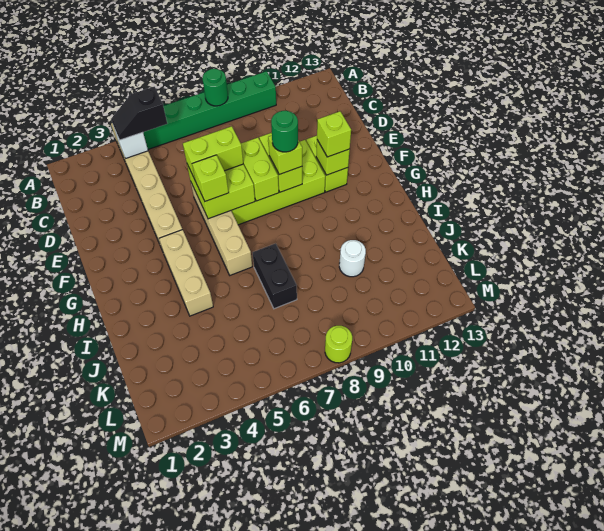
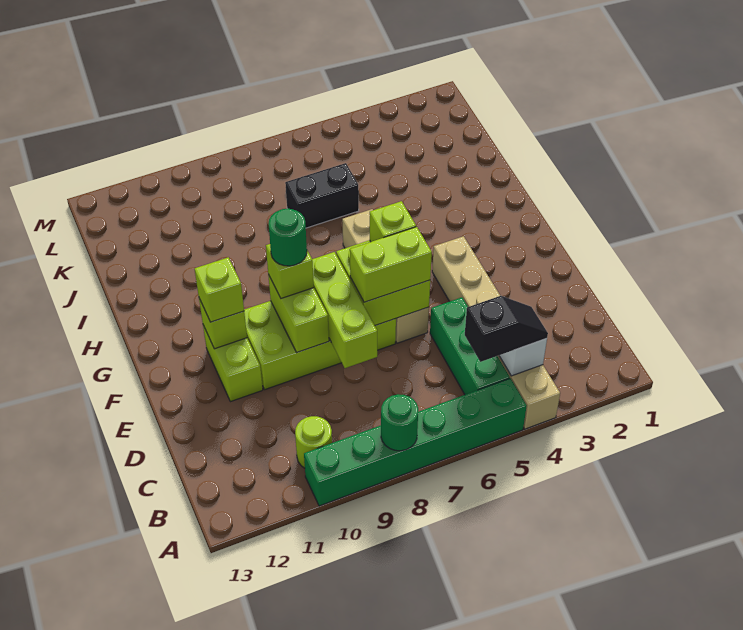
none -> green brick B5:D5 level 1
lime brick E8:F8 level 2 -> lime brick D8:F8 level 2
tan brick G4:I4 level 1 -> none
black brick I7:J7 level 1 -> black brick J6:J7 level 1
white round brick J10 level 1 -> none
lime round brick M8 level 1 -> lime round brick B10 level 1

